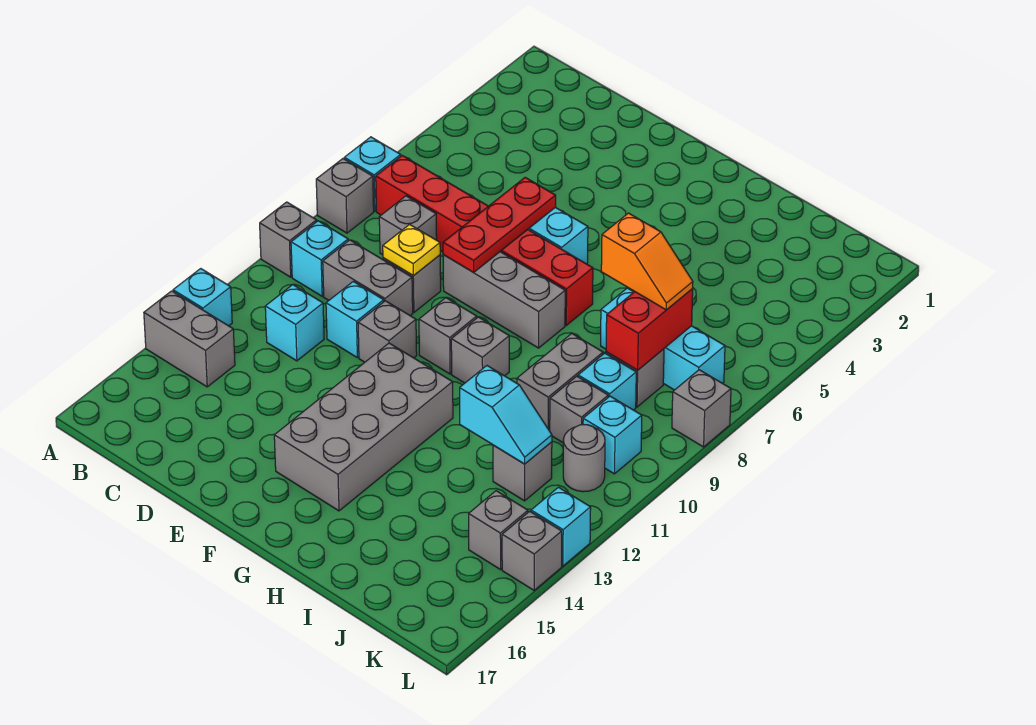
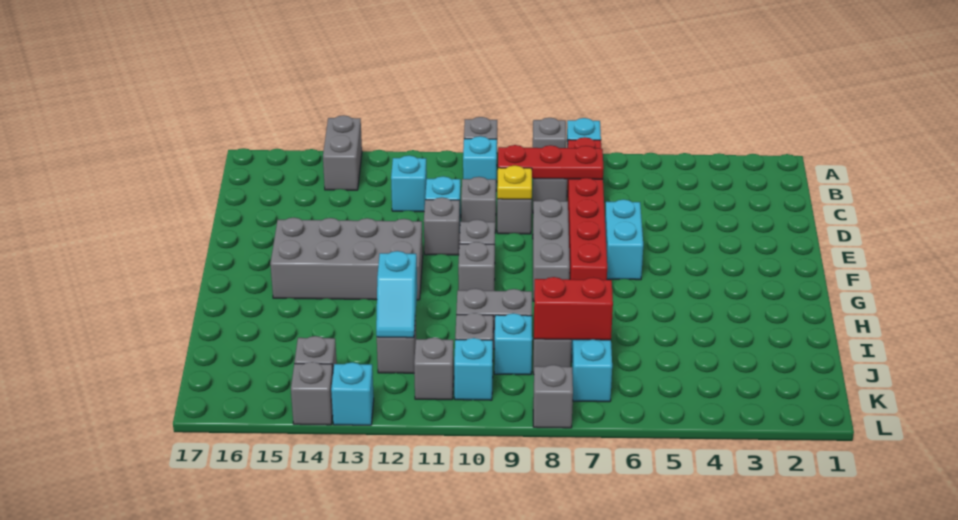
cyan brick A13 level 1 -> none
grey brick C10:D10 level 1 -> grey brick D10 level 1
red plate E6:E8 level 2 -> red plate C7:C9 level 2
orange slope I7:J7 level 3 top I -> none
grey round brick K11 level 1 -> grey brick K11 level 1

